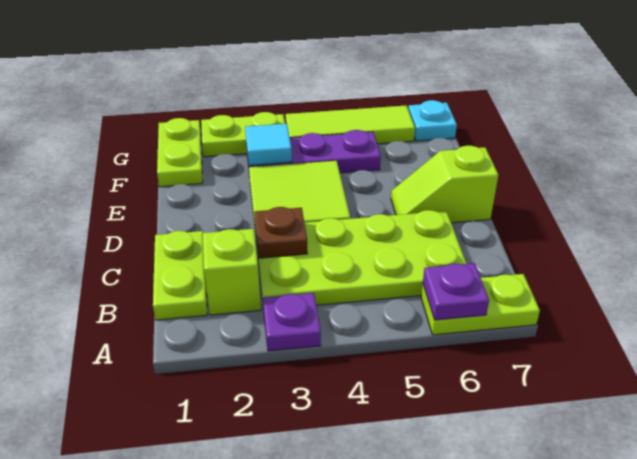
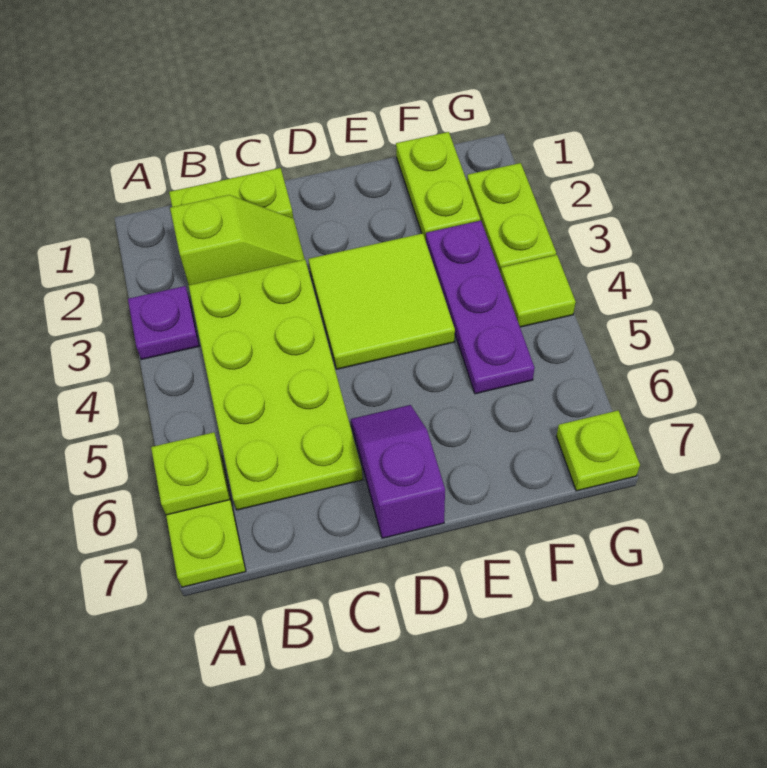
purple plate A6 level 2 -> lime plate A6 level 2
brown plate C3 level 2 -> none
lime slope D6:D7 level 1 top 7 -> purple slope D6:D7 level 1 top 7
lime plate F1:G1 level 1 -> lime plate F1:F2 level 1
cyan tile F3 level 2 -> none
lime tile G4:G6 level 1 -> lime tile G4 level 1
cyan plate G7 level 1 -> lime plate G7 level 1

